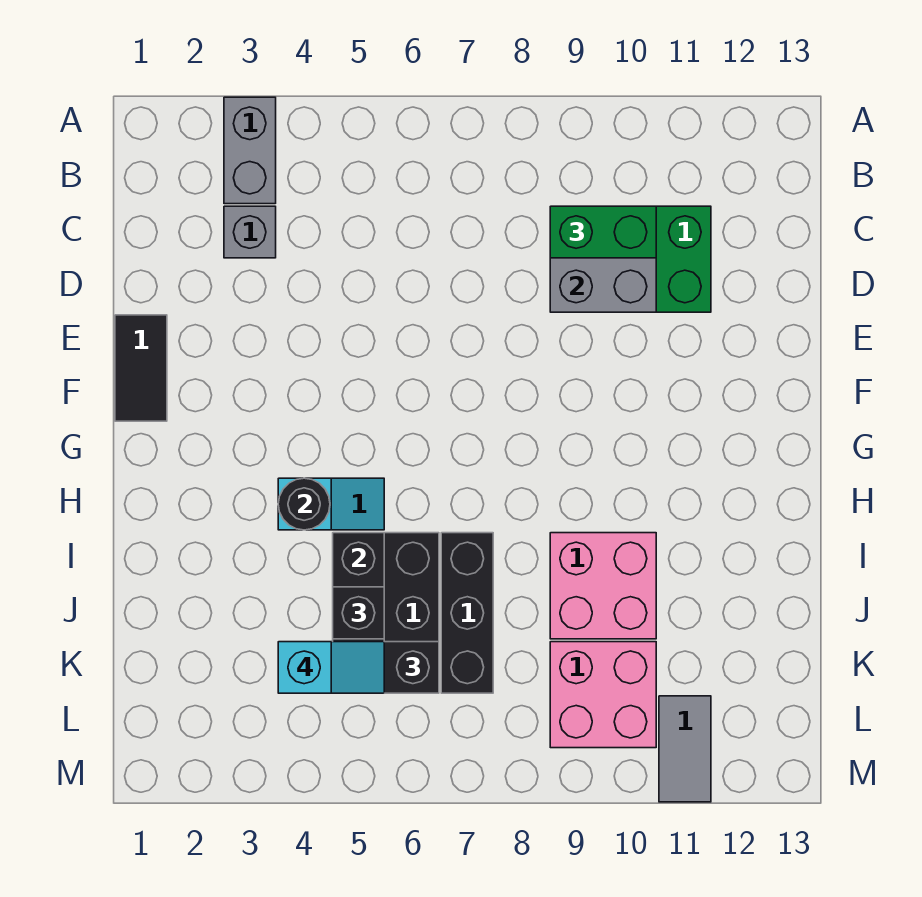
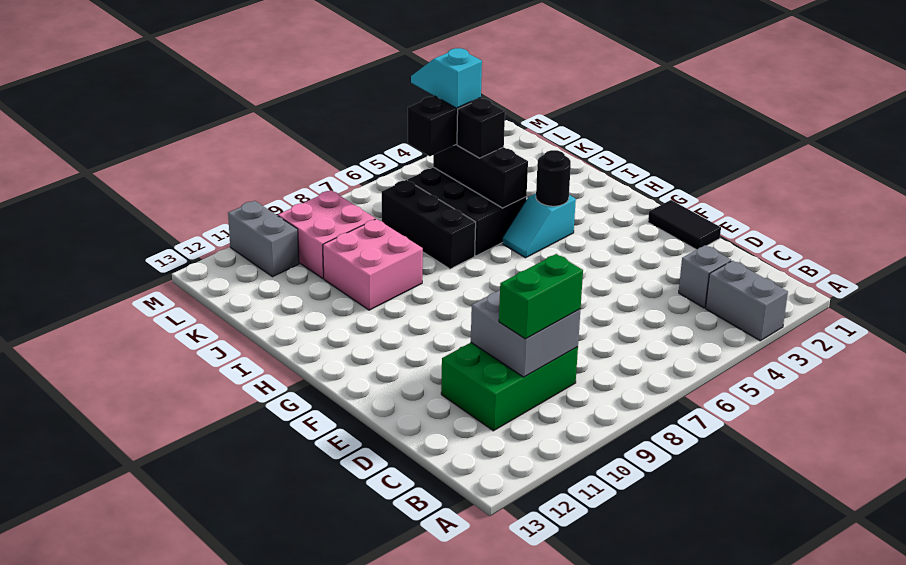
cyan slope K4:K5 level 4 top 4 -> cyan slope K5:L5 level 4 top K
grey tile L11:M11 level 1 -> grey brick L11:M11 level 1

